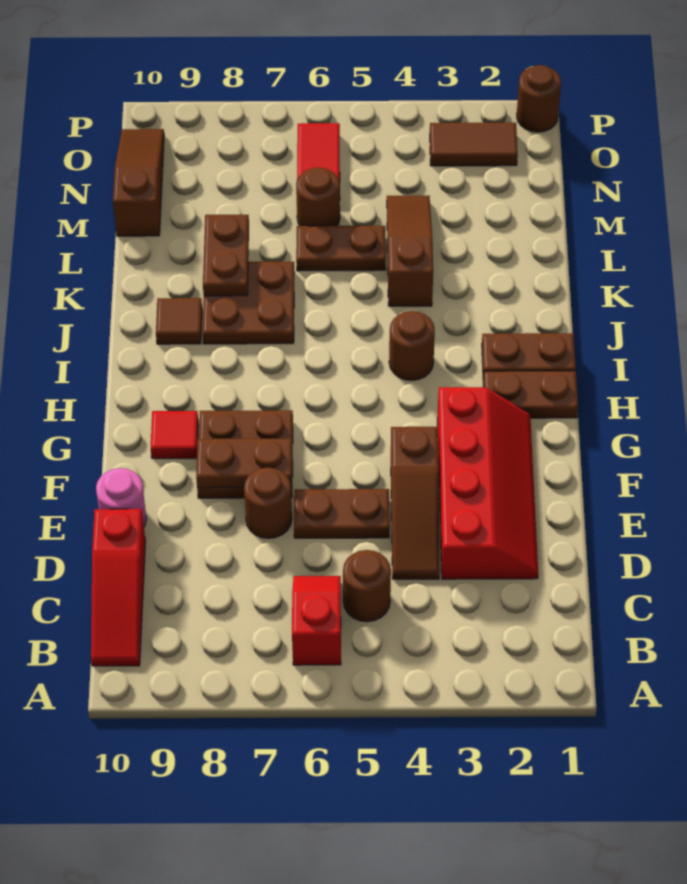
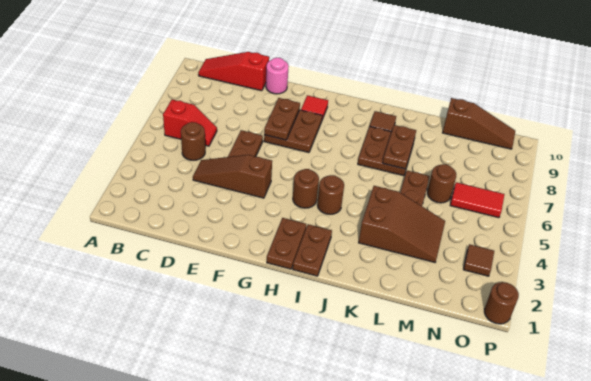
red slope D2:G3 level 1 top 3 -> none
brown round brick E7 level 1 -> brown round brick H4 level 1
brown slope K4:M4 level 1 top K -> brown slope K3:M4 level 1 top K
brown plate K8:L8 level 2 -> brown plate K7:K8 level 2
brown tile O2:O3 level 1 -> brown tile O3 level 1

